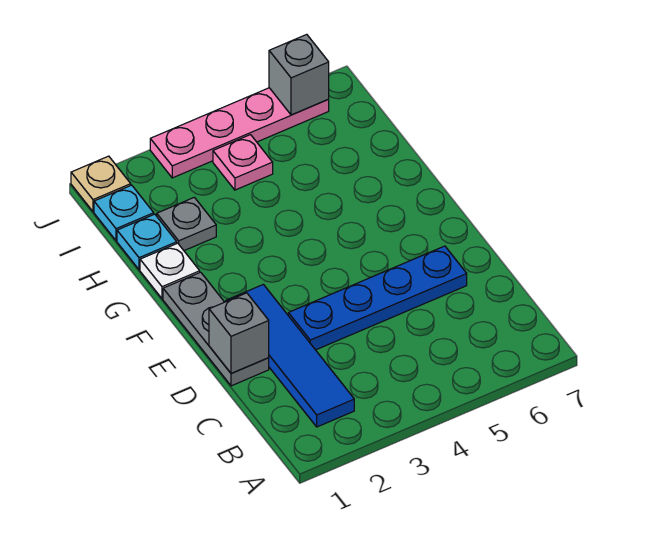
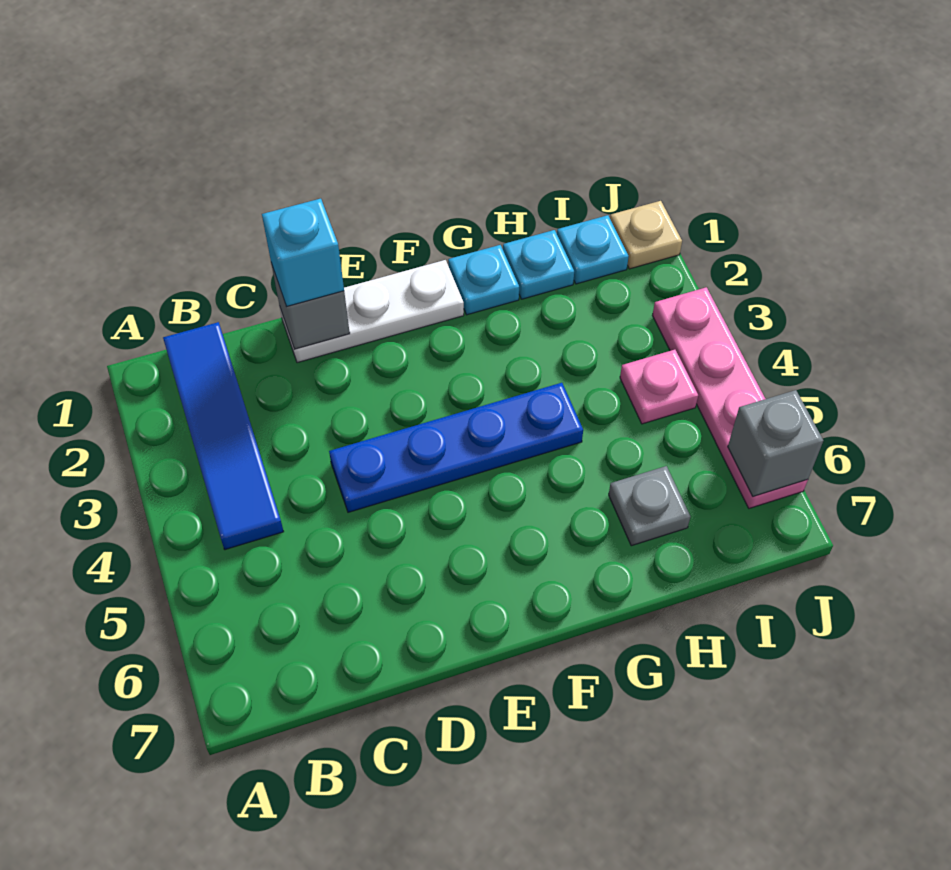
blue tile B2:E2 level 1 -> blue tile B1:B4 level 1
grey plate D1:F1 level 1 -> white plate D1:F1 level 1
none -> cyan brick D1 level 3
blue plate D3:D6 level 1 -> blue plate D4:G4 level 1
white plate G1 level 1 -> cyan plate G1 level 1
grey plate H2 level 1 -> grey plate H6 level 1

